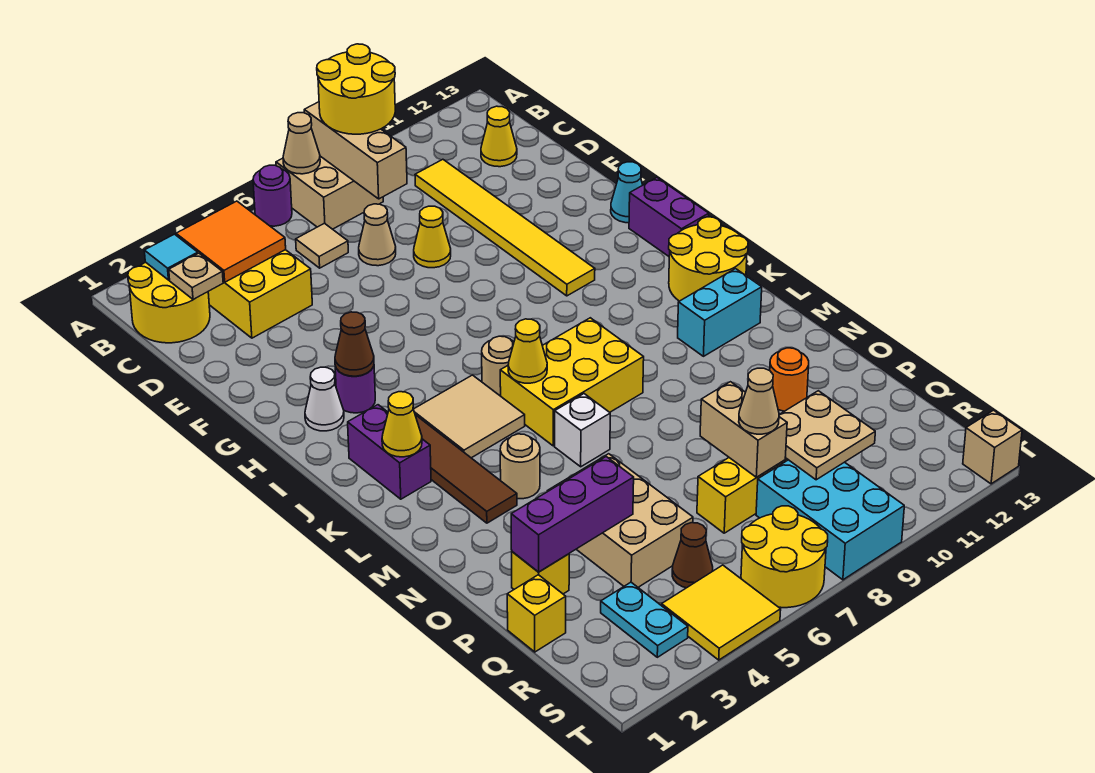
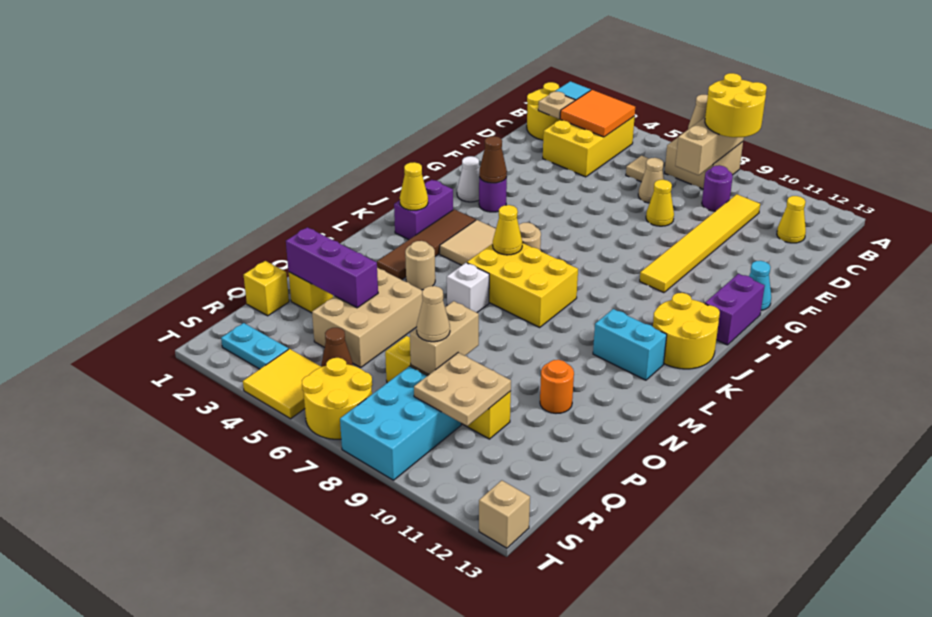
purple round brick A6 level 1 -> purple round brick C9 level 1
cyan plate R3:S3 level 1 -> cyan plate S2:S3 level 1

